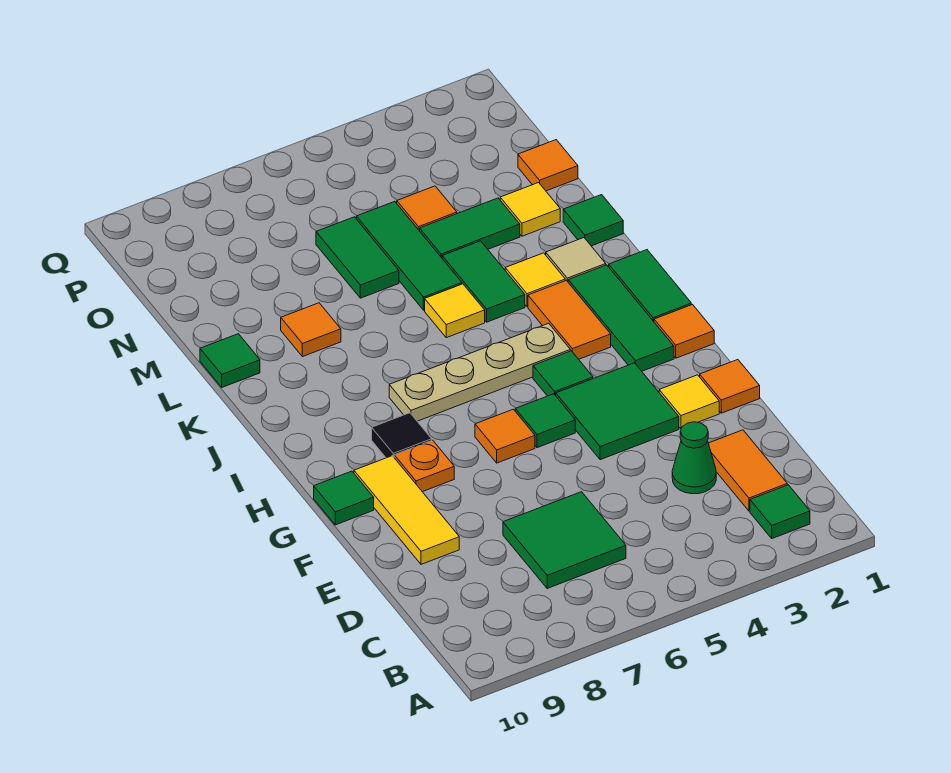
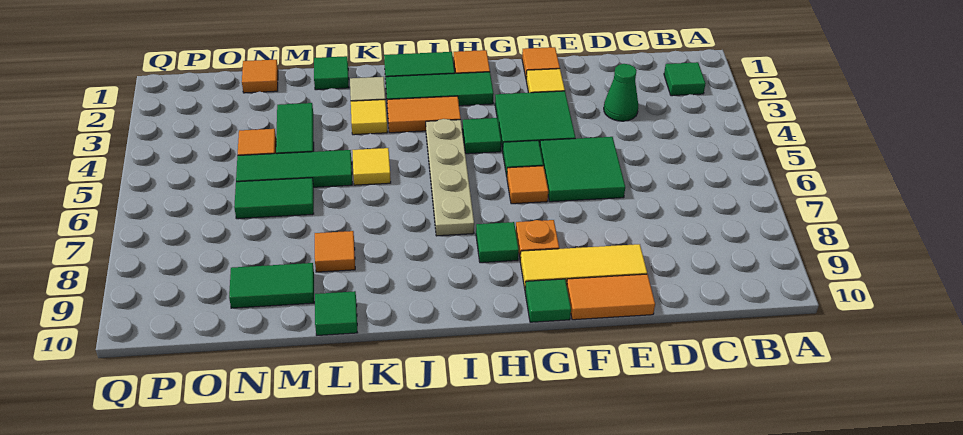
orange tile C2:D2 level 1 -> orange tile E10:F10 level 1
green tile C6:D7 level 1 -> green tile E5:F6 level 1
black tile H8 level 1 -> green tile H8 level 1
green tile K4:L4 level 1 -> green tile M9:N9 level 1
yellow tile M2 level 1 -> none

